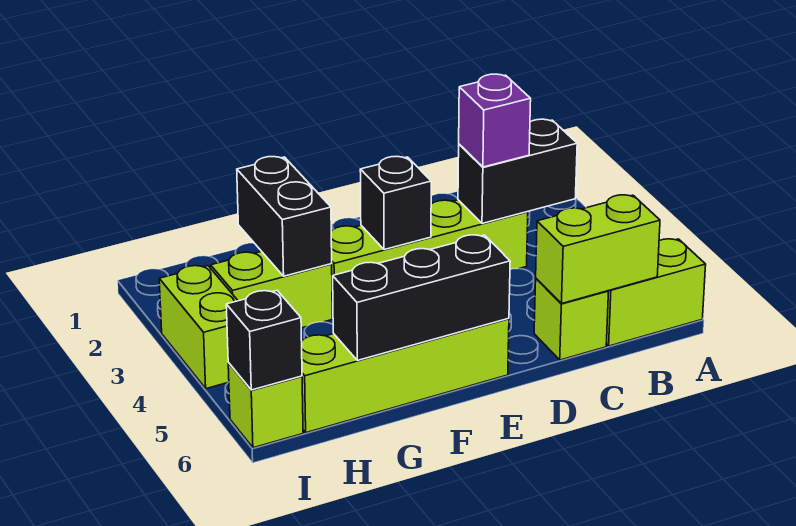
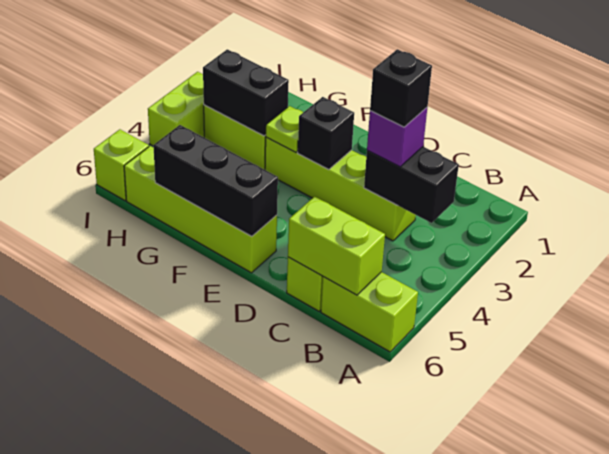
none -> lime plate F3 level 2
black brick G2:G3 level 2 -> black brick G3:H3 level 2
black brick I6 level 2 -> black brick C3 level 4

